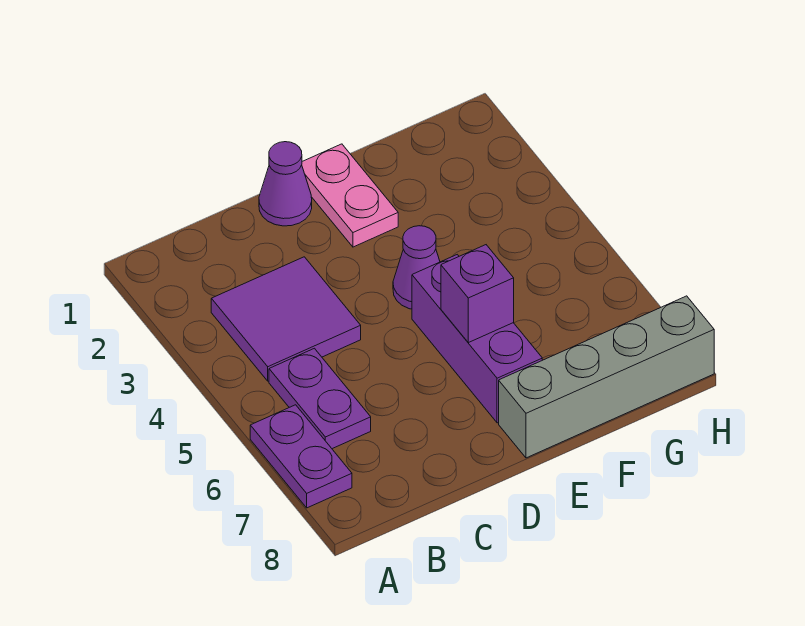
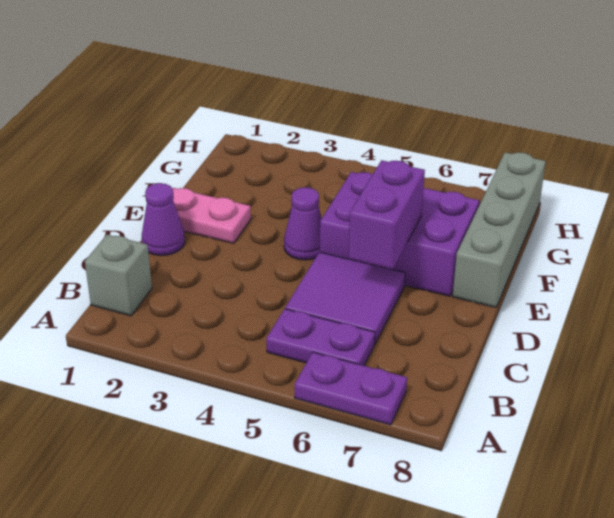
none -> grey brick B1 level 1
purple tile B3:C4 level 1 -> purple tile C5:D6 level 1
purple brick E5:E7 level 1 -> purple brick E5:F7 level 1
purple brick E6 level 2 -> purple brick D6:E6 level 2

